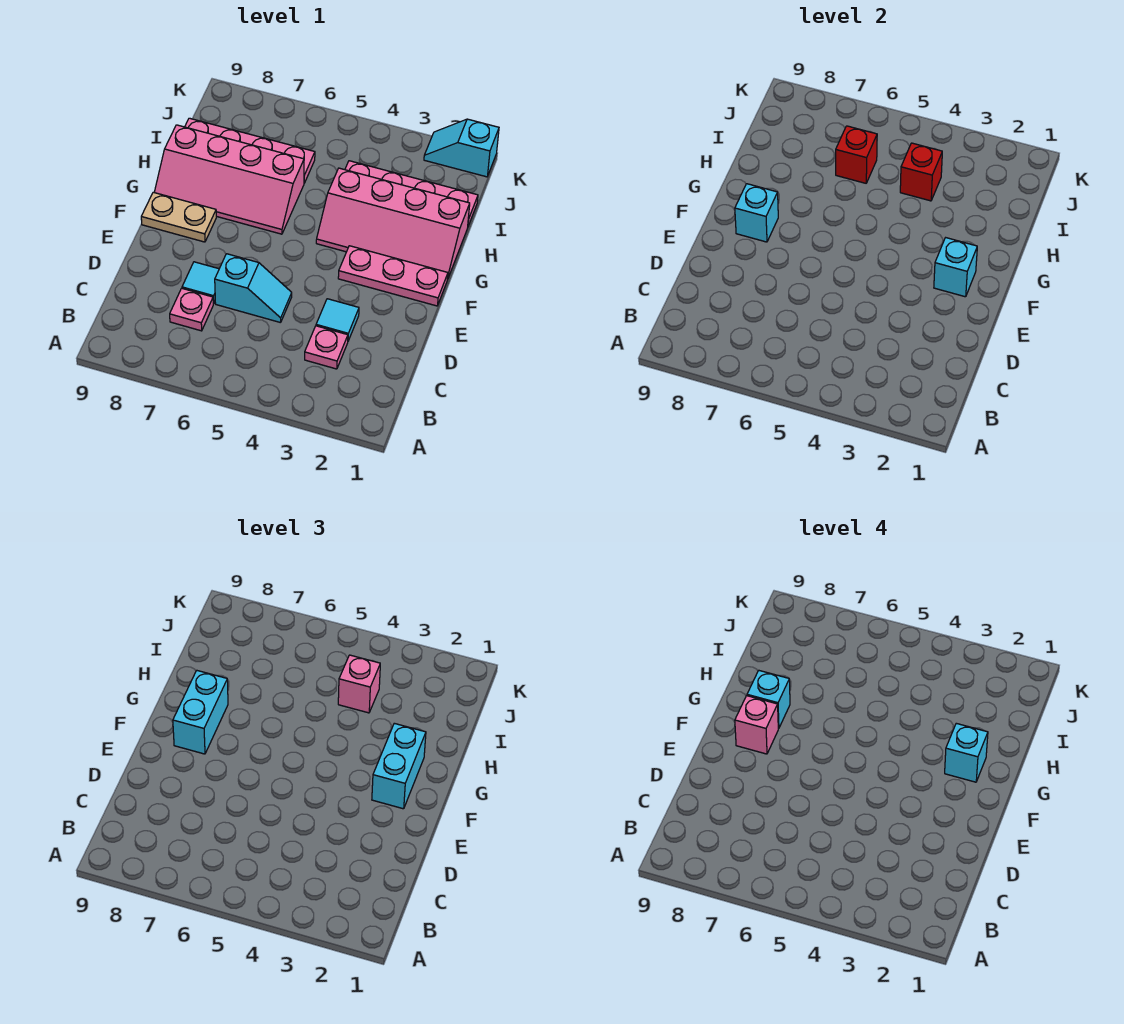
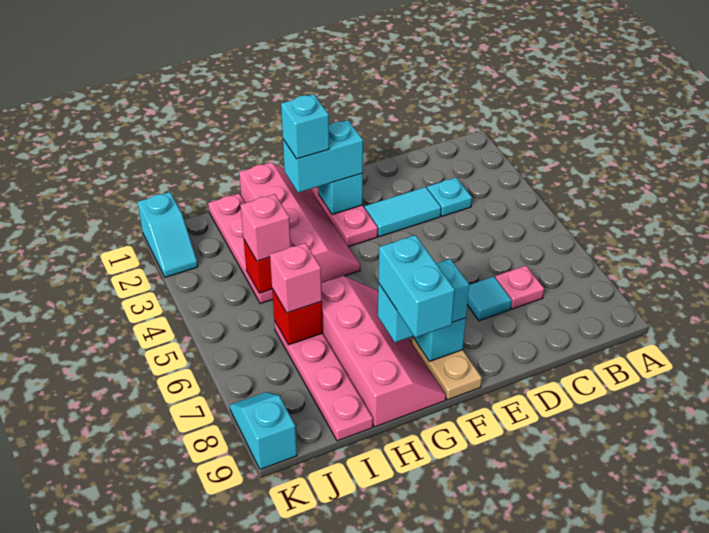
pink plate C3 level 1 -> cyan plate C3 level 1
cyan tile D3 level 1 -> cyan tile D3:E3 level 1
cyan slope D5:D6 level 1 top 6 -> cyan slope K8:K9 level 1 top 9
pink brick F8 level 4 -> pink brick I6 level 3
cyan brick G8 level 4 -> cyan brick G8:G9 level 4

